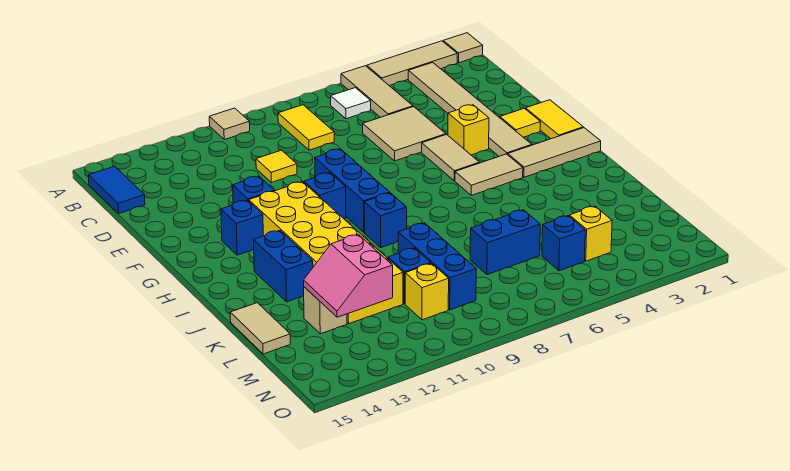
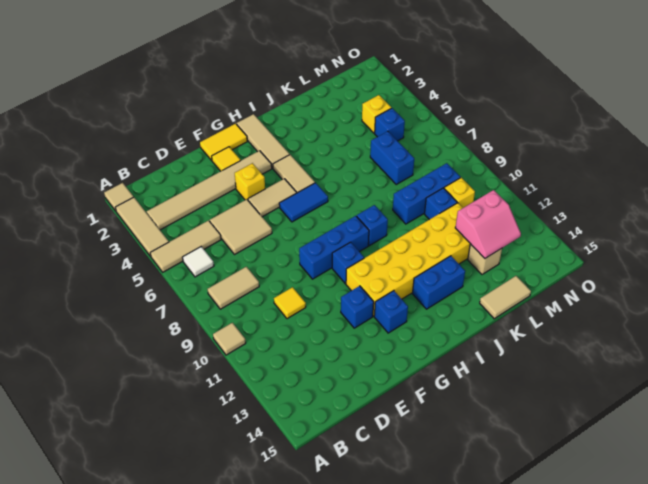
yellow tile B8:C8 level 1 -> tan tile B8:C8 level 1
blue tile B15:C15 level 1 -> blue tile G6:H6 level 1

